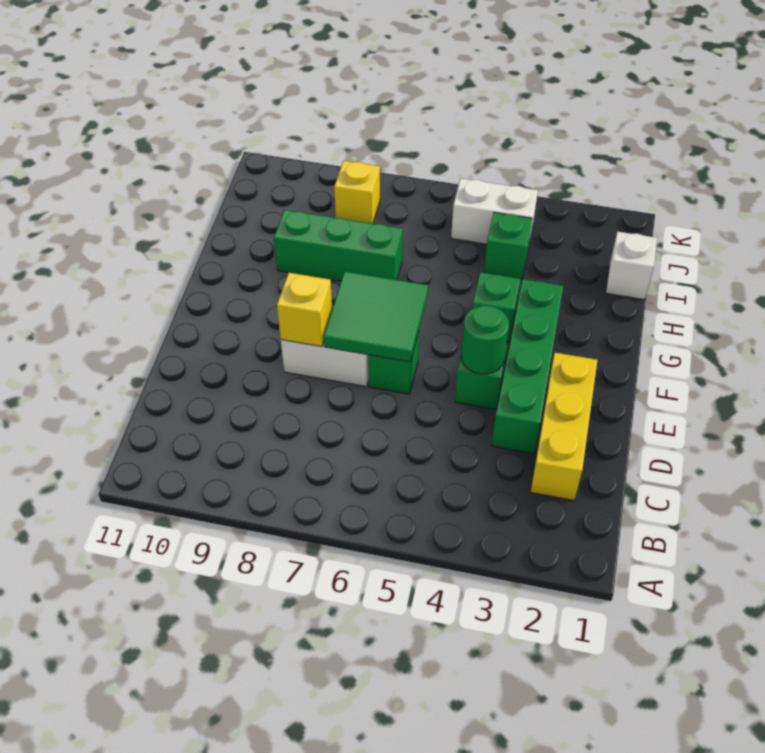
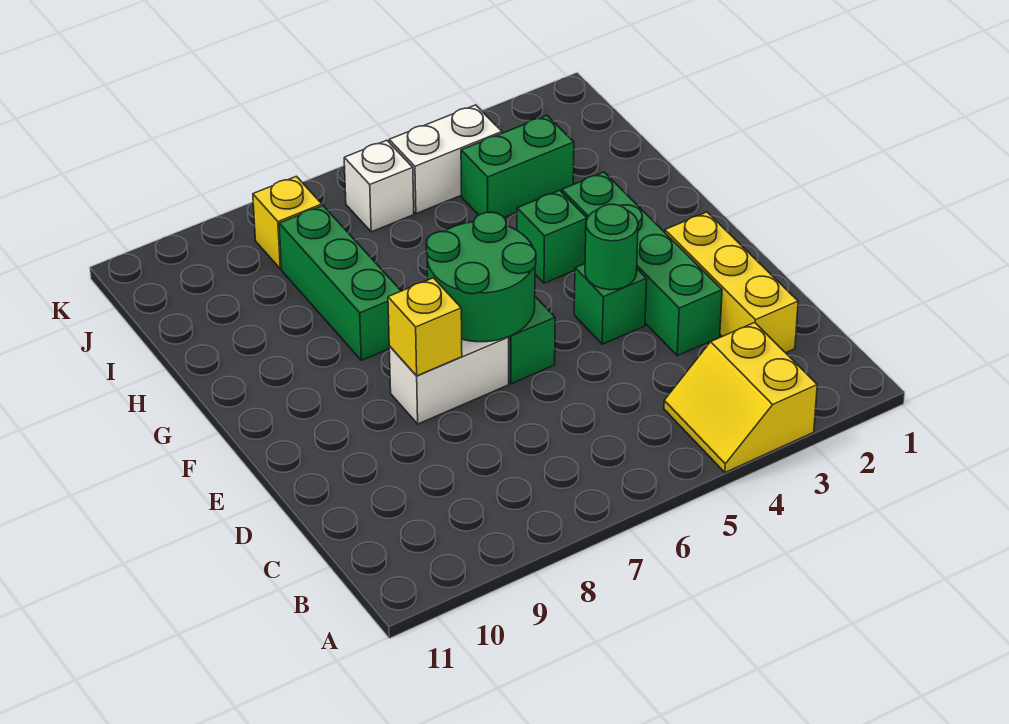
none -> yellow slope A3:B4 level 1 top 3
green tile E6:F7 level 2 -> green round brick E6:F7 level 2
green brick H7:H9 level 1 -> green brick G8:I8 level 1
white brick I1 level 1 -> white brick J6 level 1
green brick I4 level 1 -> green brick I3:I4 level 1

